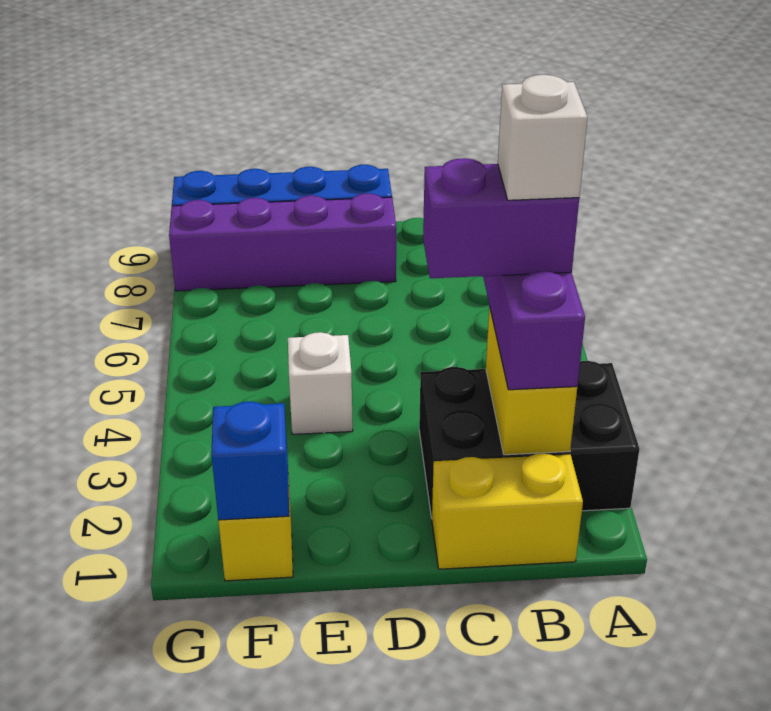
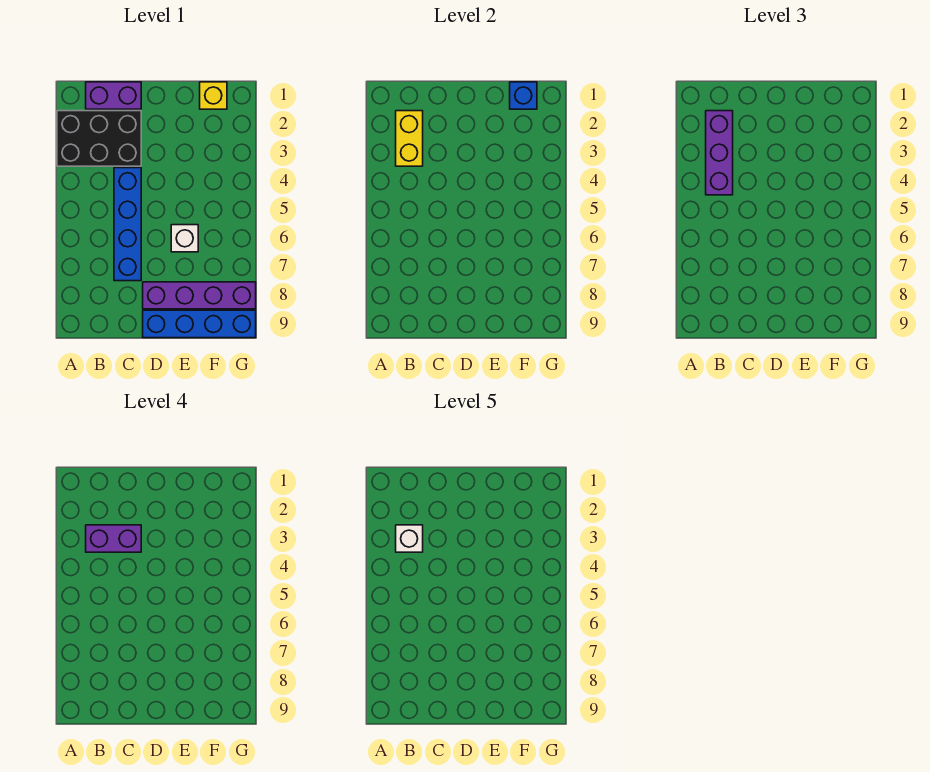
yellow brick B1:C1 level 1 -> purple brick B1:C1 level 1
none -> blue brick C4:C7 level 1
white brick E4 level 1 -> white brick E6 level 1

